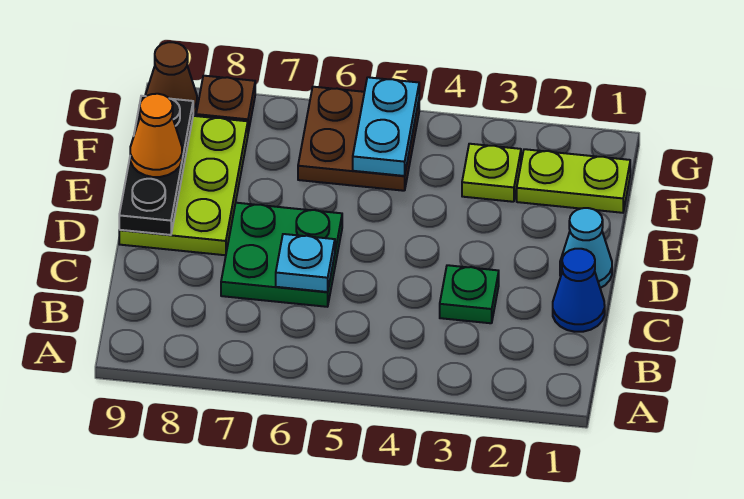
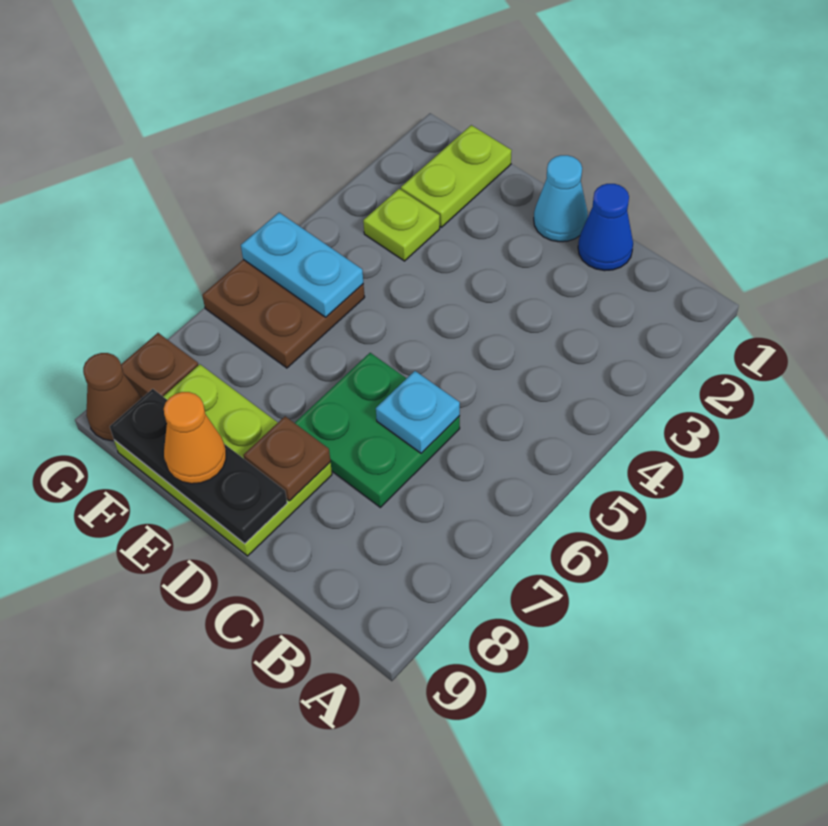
green plate C3 level 1 -> none
none -> brown plate D8 level 2

